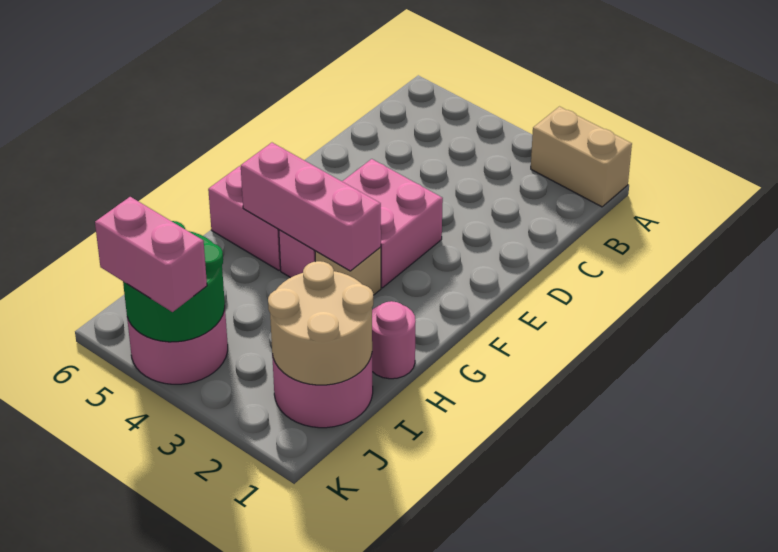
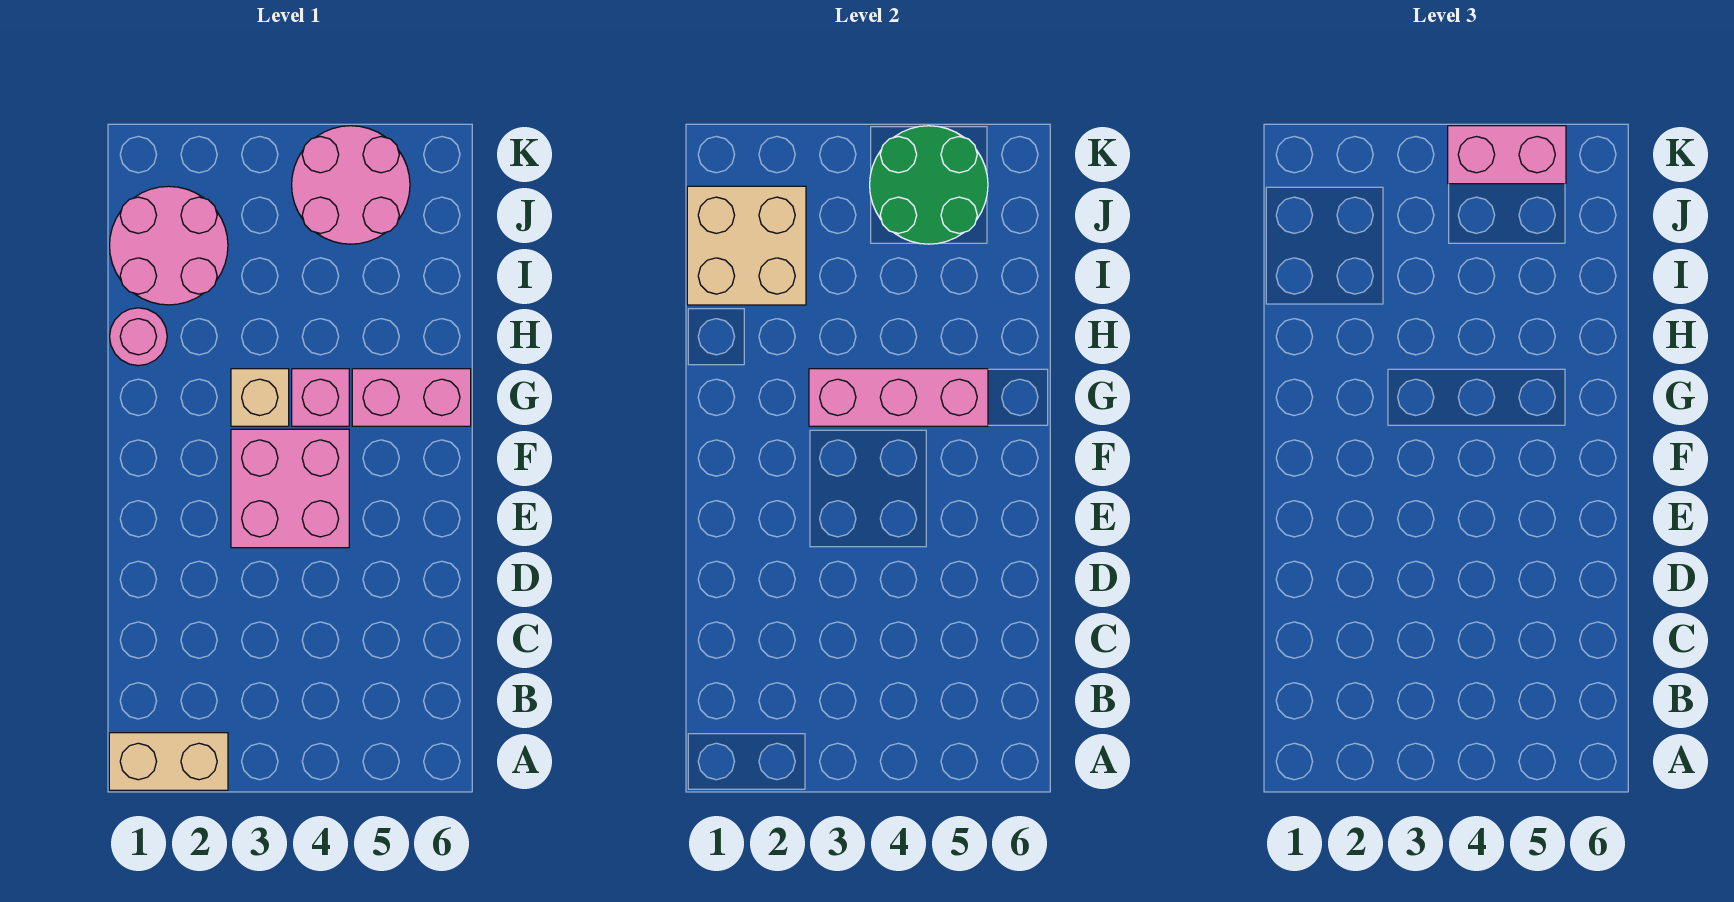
tan round brick I1:J2 level 2 -> tan brick I1:J2 level 2

